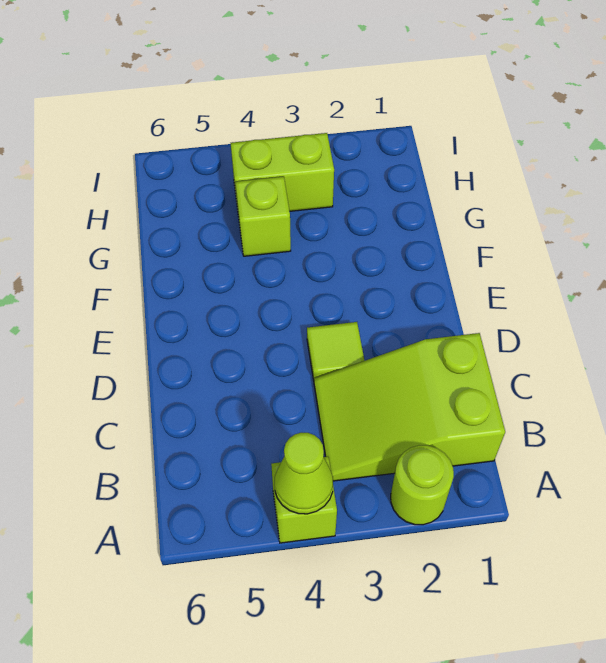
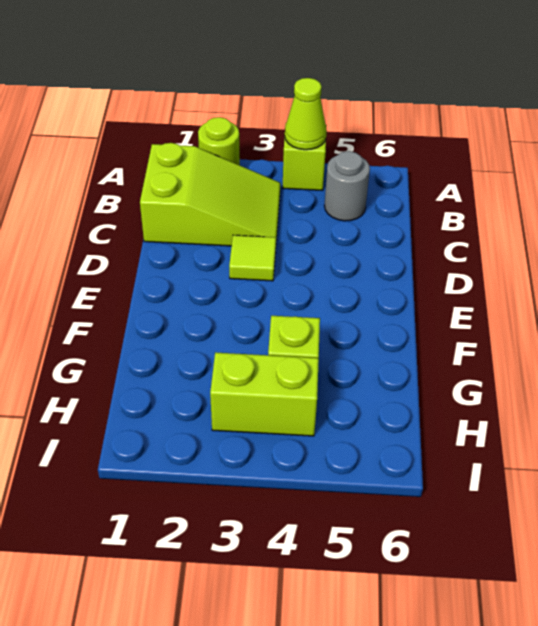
none -> grey round brick B5 level 1

